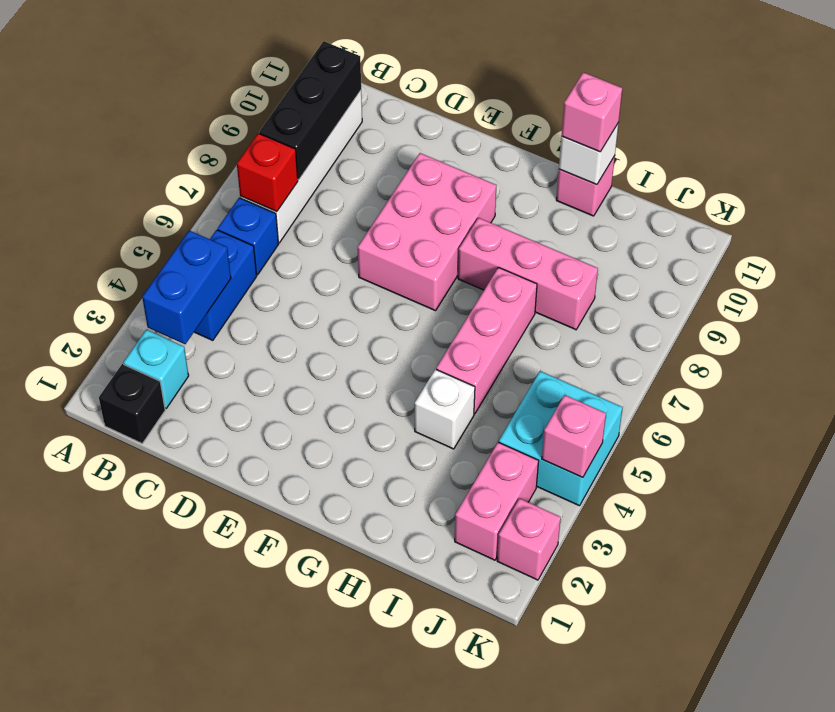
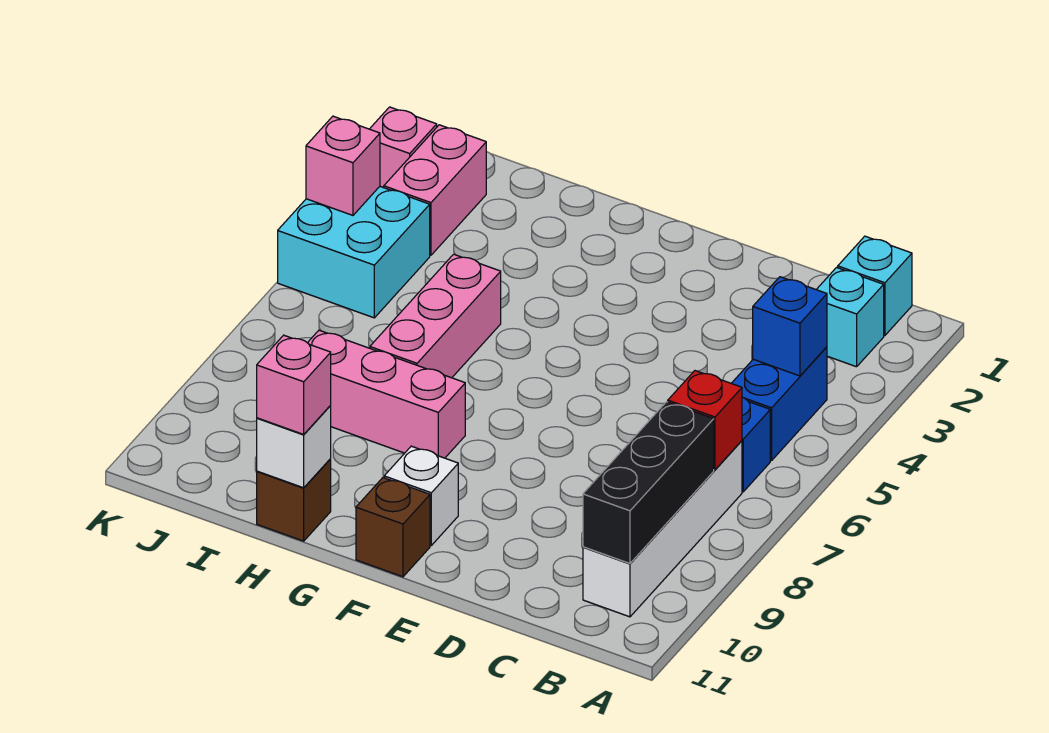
black brick B1 level 1 -> cyan brick B1 level 1
blue brick B3:B4 level 2 -> blue brick B4 level 2
pink brick E7:F9 level 1 -> none
none -> brown brick F11 level 1
white brick H4 level 1 -> white brick F10 level 1
pink brick H11 level 1 -> brown brick H11 level 1

